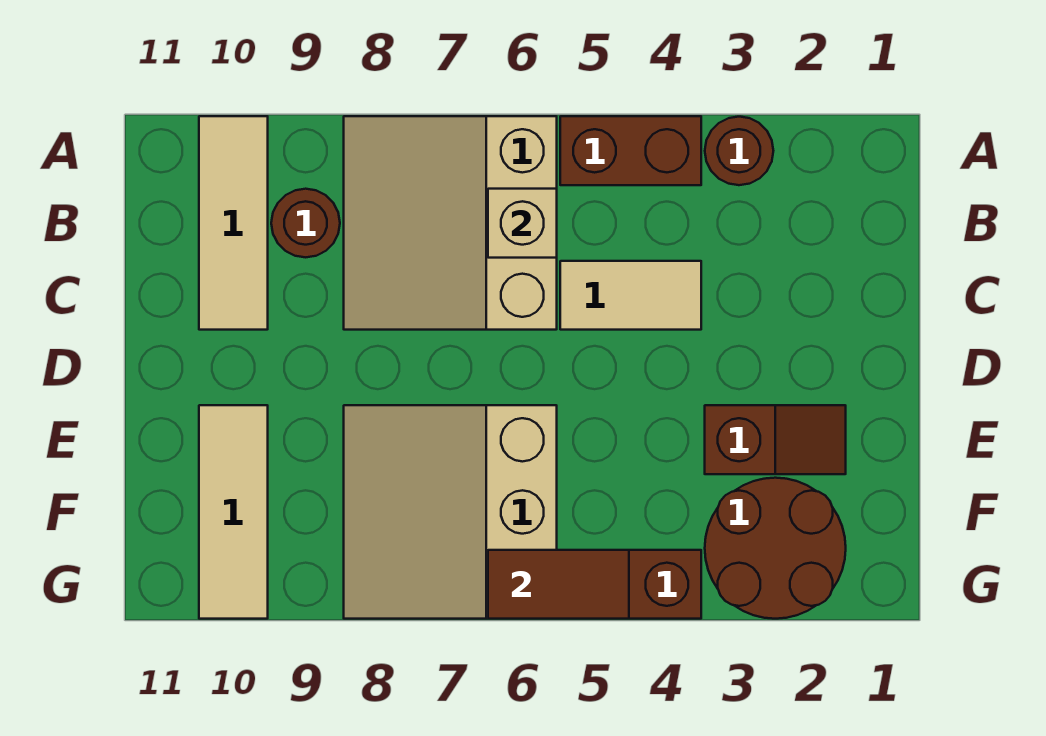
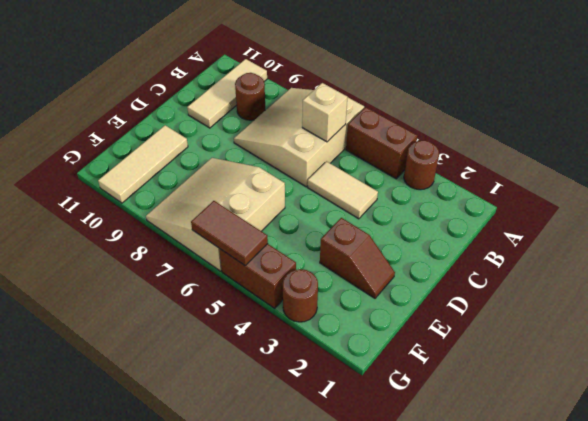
brown round brick F2:G3 level 1 -> brown round brick G3 level 1

